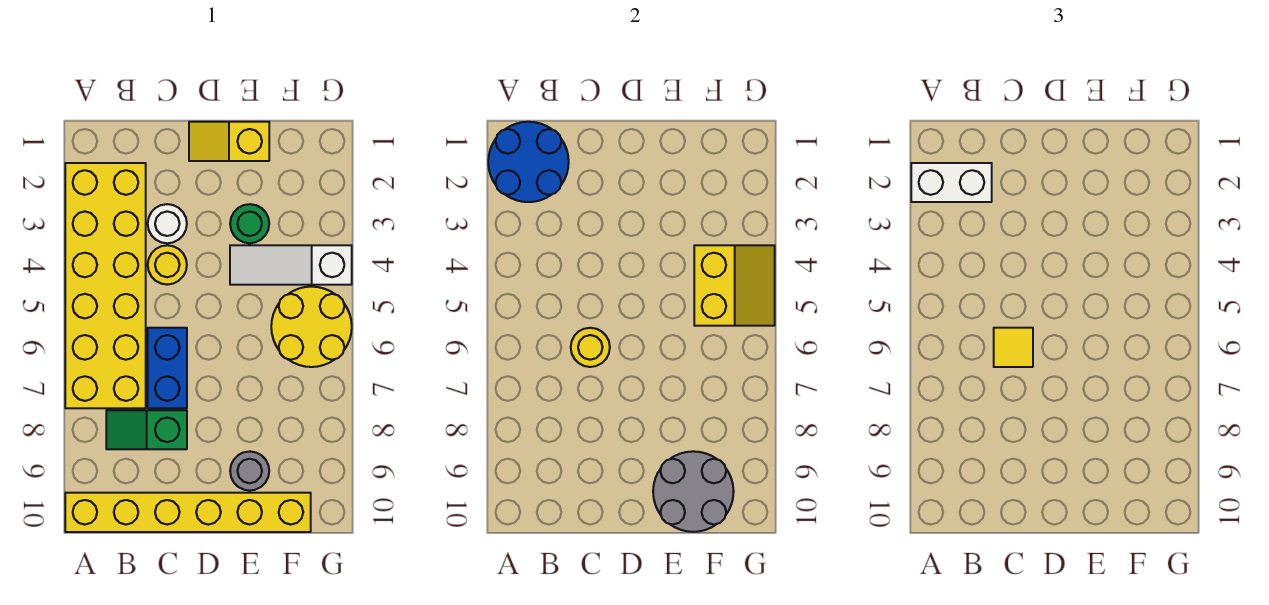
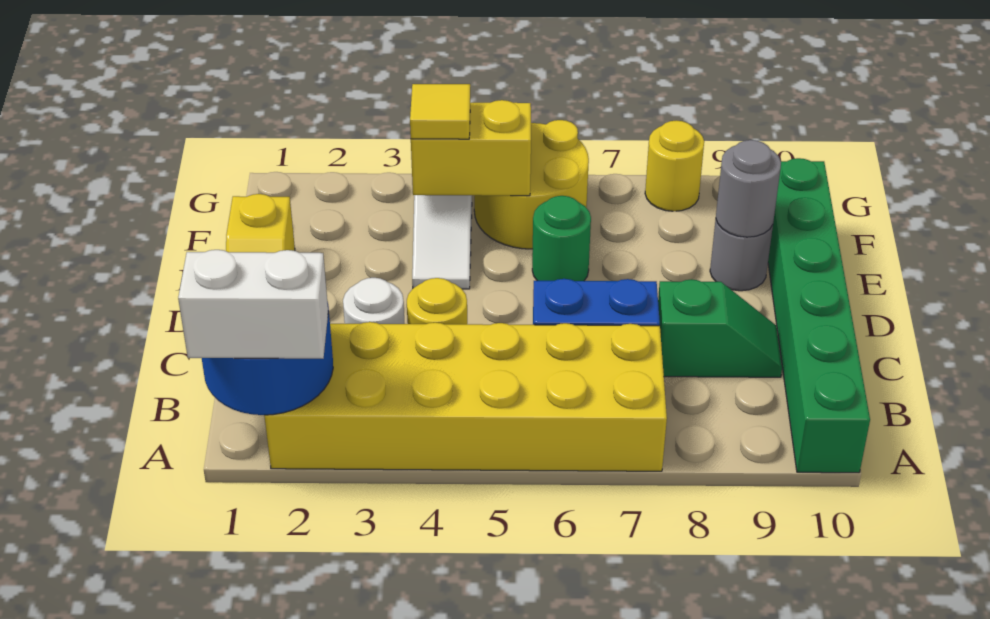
white brick A2:B2 level 3 -> white brick A1:A2 level 3
yellow brick A10:F10 level 1 -> green brick A10:F10 level 1
green slope B8:C8 level 1 top C -> green slope C8:C9 level 1 top 8
yellow round brick C6 level 2 -> yellow round brick G8 level 1
yellow tile C6 level 3 -> yellow tile F4 level 3
green round brick E3 level 1 -> green round brick E6 level 1
grey round brick E9:F10 level 2 -> grey round brick E9 level 2

